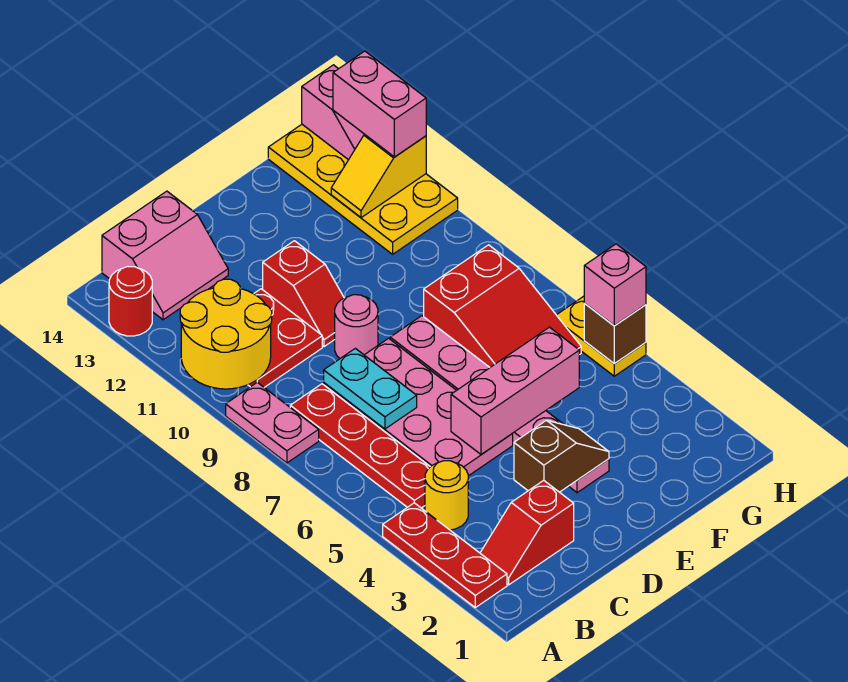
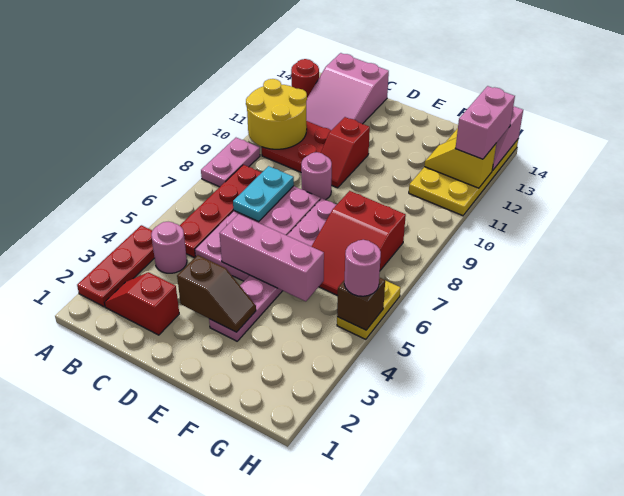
yellow round brick B4 level 1 -> pink round brick B4 level 1
pink slope B13:C14 level 1 top 14 -> pink slope B12:C14 level 1 top 14
pink brick H5 level 3 -> pink round brick H5 level 3

